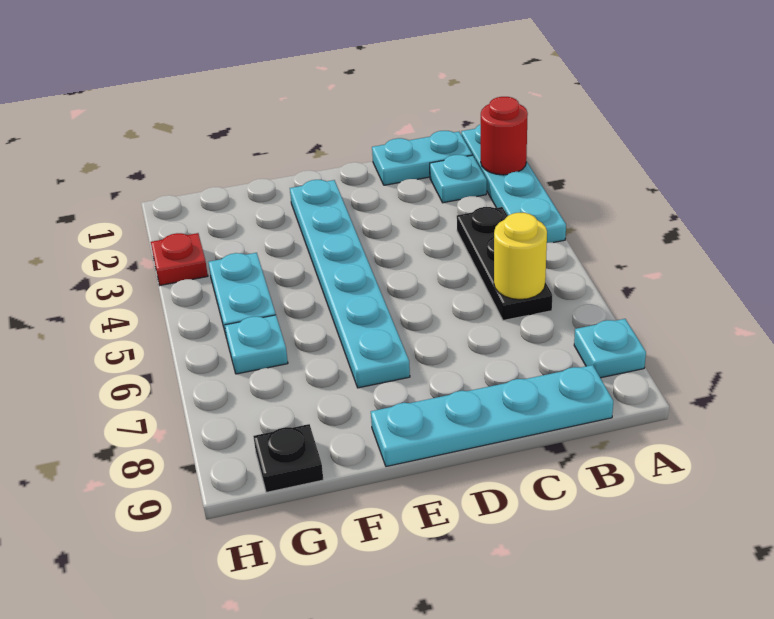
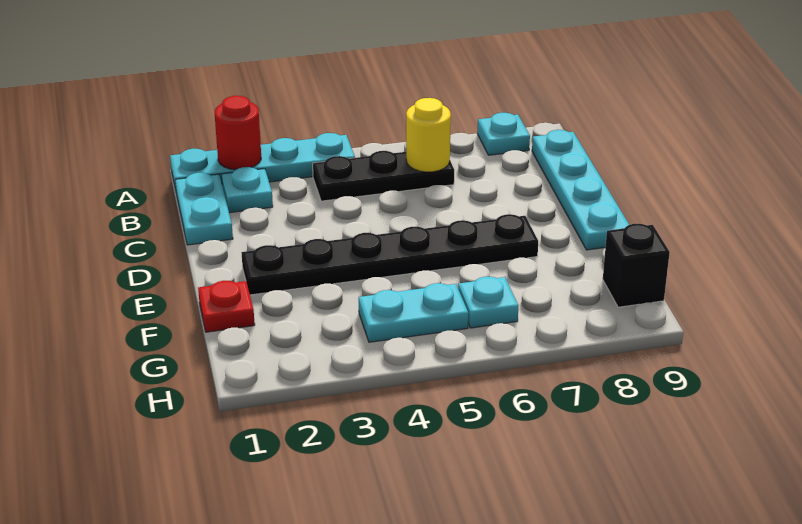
cyan plate E2:E7 level 1 -> black plate E2:E7 level 1
black plate G9 level 1 -> black brick G9 level 1
red plate H3 level 1 -> red plate F1 level 1

